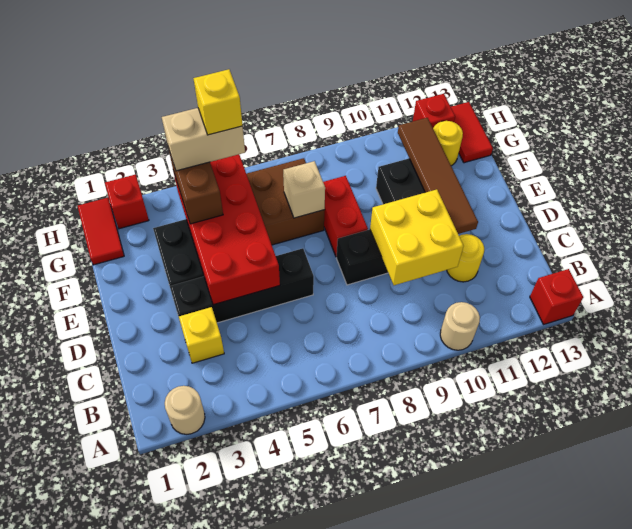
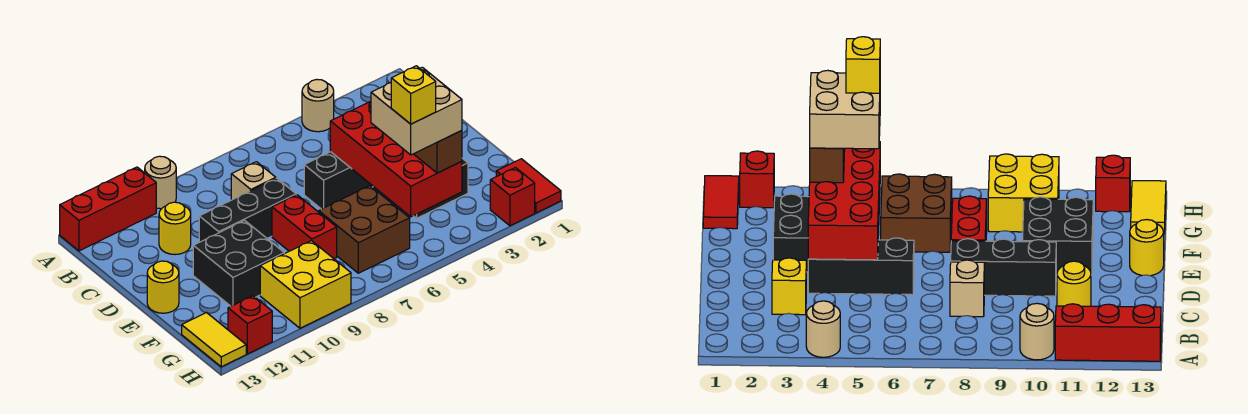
tan round brick A2 level 1 -> tan round brick A4 level 1
red brick A13 level 1 -> red brick A11:A13 level 1
yellow brick C9:D10 level 2 -> yellow brick G9:H10 level 1
black brick D3:D6 level 1 -> black brick D4:D6 level 1
brown tile D11:G11 level 2 -> none
tan brick F7 level 2 -> tan brick C8 level 1
tan brick G4:G5 level 4 -> tan brick F4:G5 level 4
yellow round brick G12 level 1 -> yellow round brick E13 level 1
red tile G13:H13 level 1 -> yellow tile G13:H13 level 1

